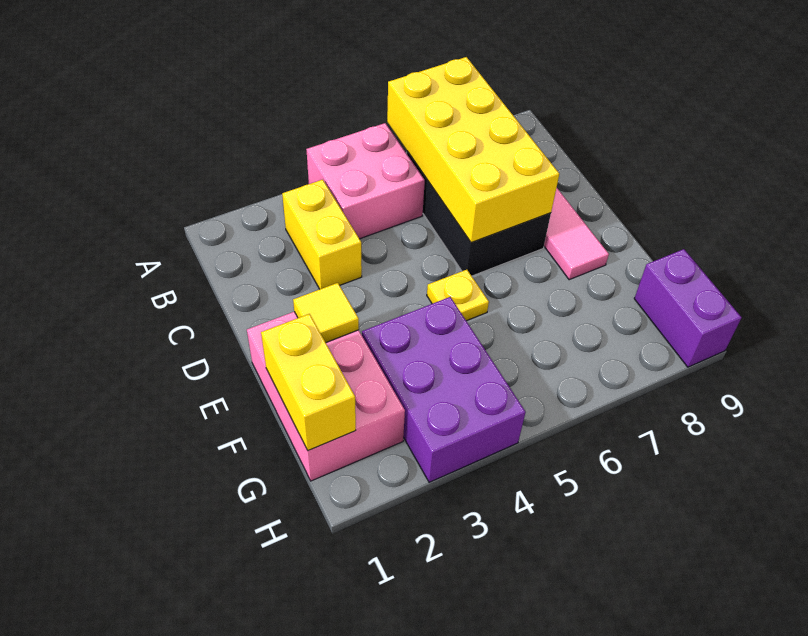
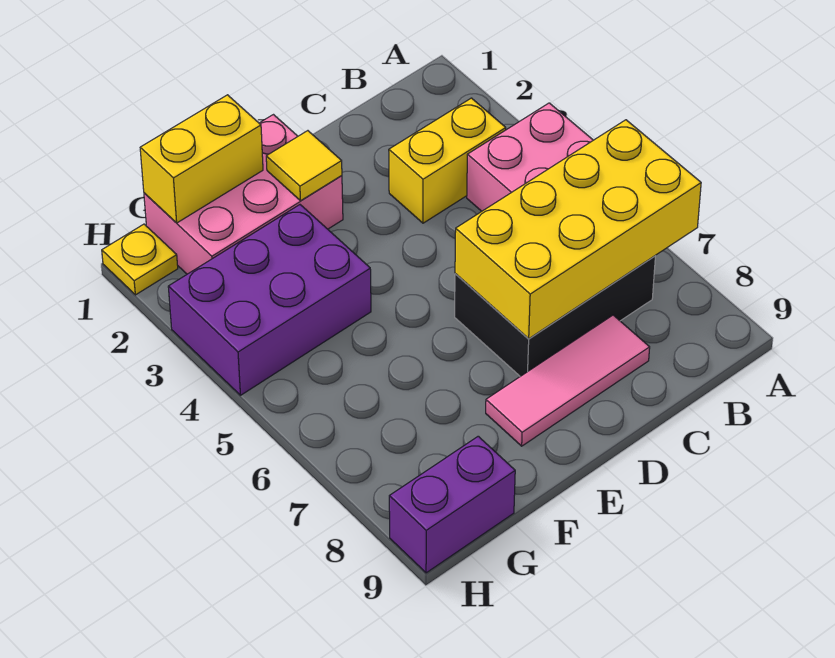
yellow plate E5 level 1 -> yellow plate H1 level 1

